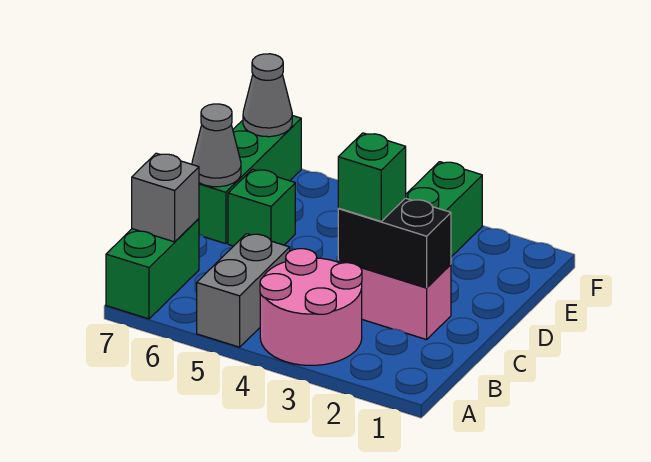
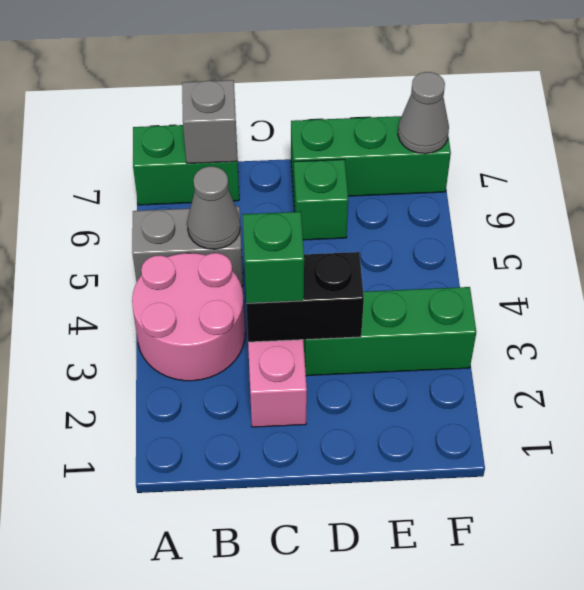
black brick C2:C3 level 2 -> black brick C3:D3 level 2
grey cone D7 level 2 -> grey cone B5 level 2

